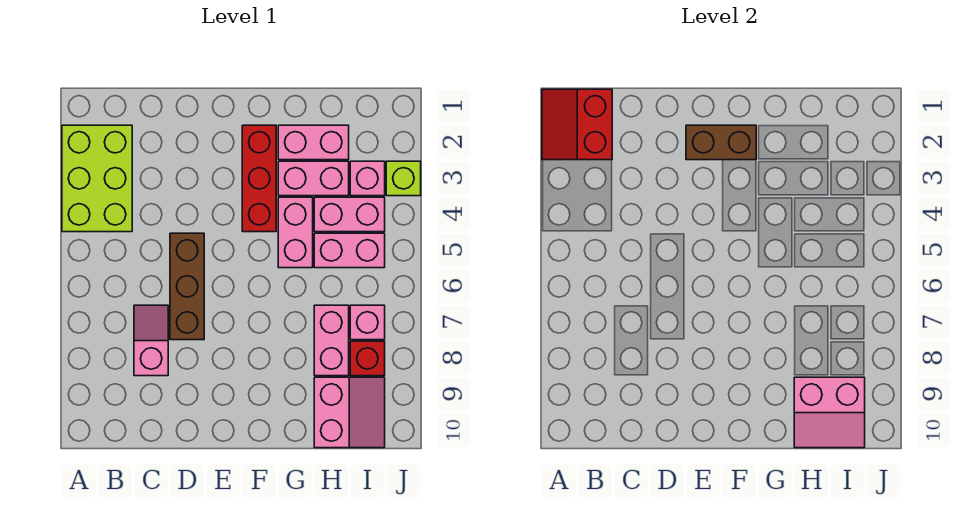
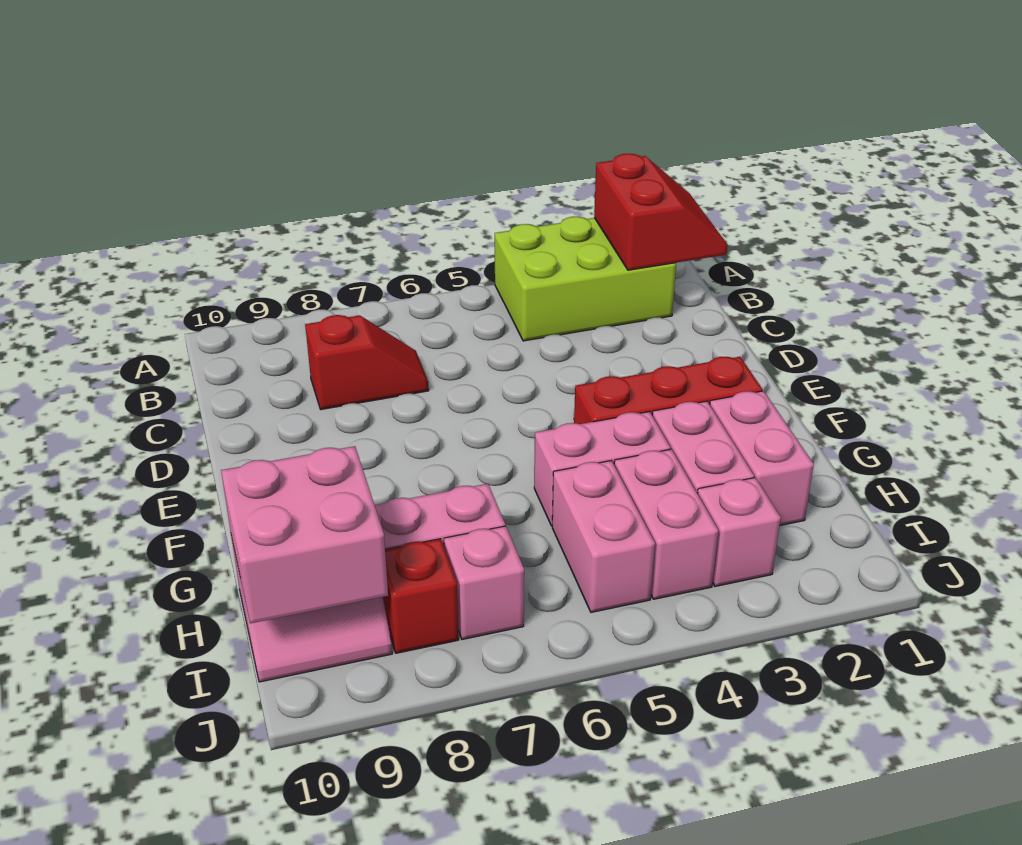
red slope A1:B2 level 2 top B -> red slope A1:B2 level 2 top 2
pink slope C7:C8 level 1 top 8 -> red slope C7:C8 level 1 top 8
brown brick D5:D7 level 1 -> none
brown brick E2:F2 level 2 -> none
pink slope H9:I10 level 2 top 9 -> pink brick H9:I10 level 2
lime brick J3 level 1 -> none

